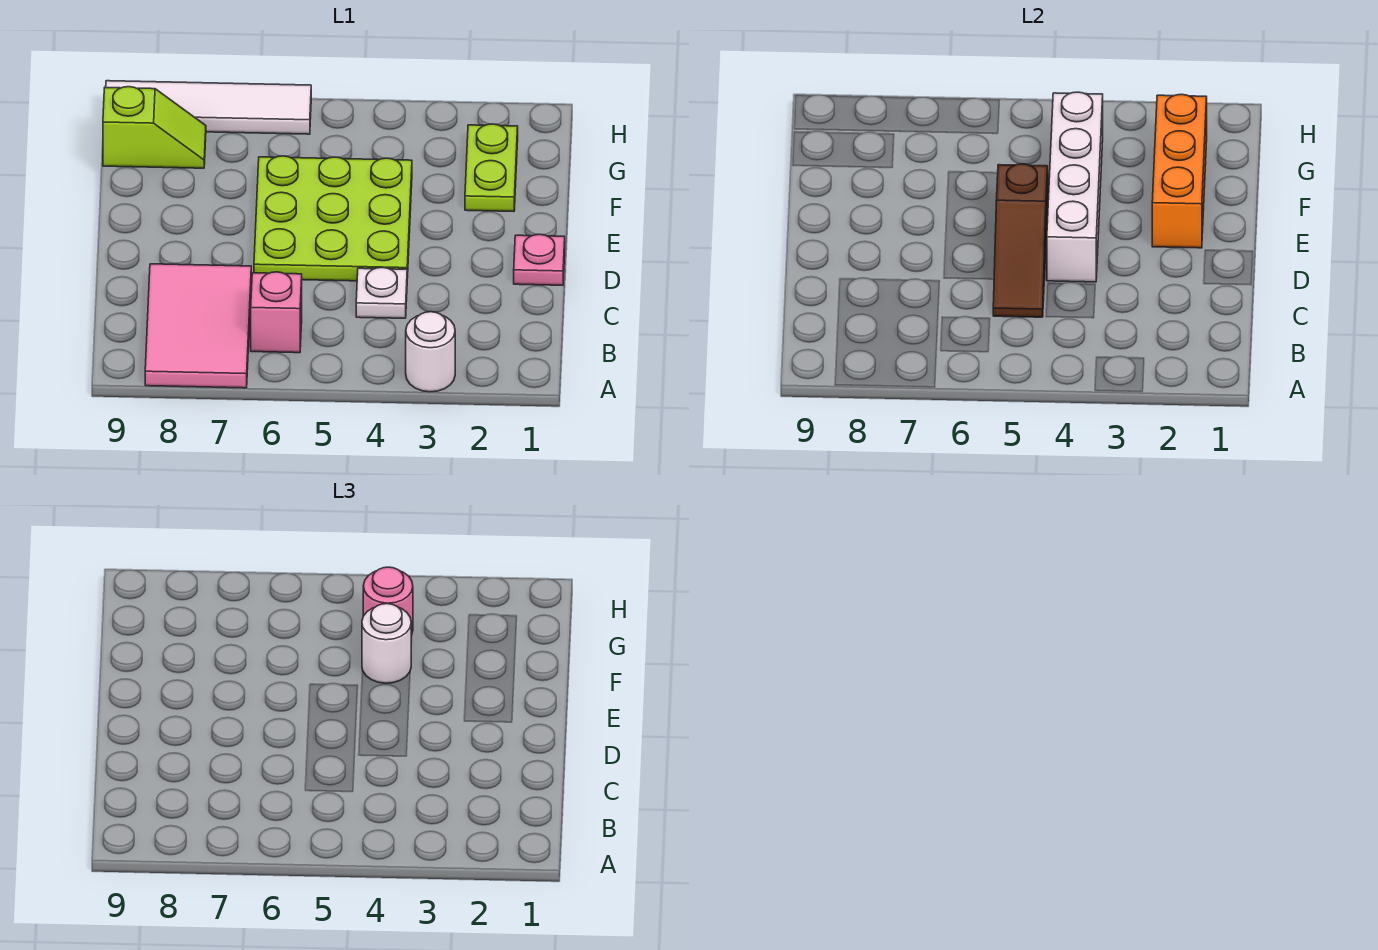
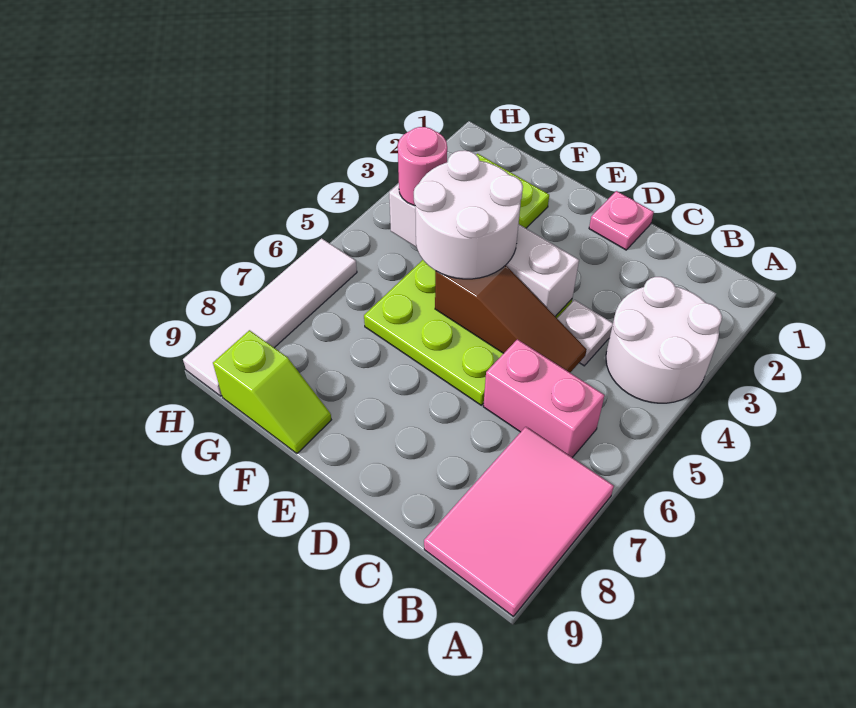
white round brick A3 level 1 -> white round brick A3:B4 level 1
pink tile A7:C8 level 1 -> pink tile A7:B9 level 1
pink brick B6 level 1 -> pink brick B6:C6 level 1
orange brick E2:G2 level 2 -> none
white round brick F4 level 3 -> white round brick E4:F5 level 3
lime slope G8:G9 level 1 top 9 -> lime slope F9:G9 level 1 top G

